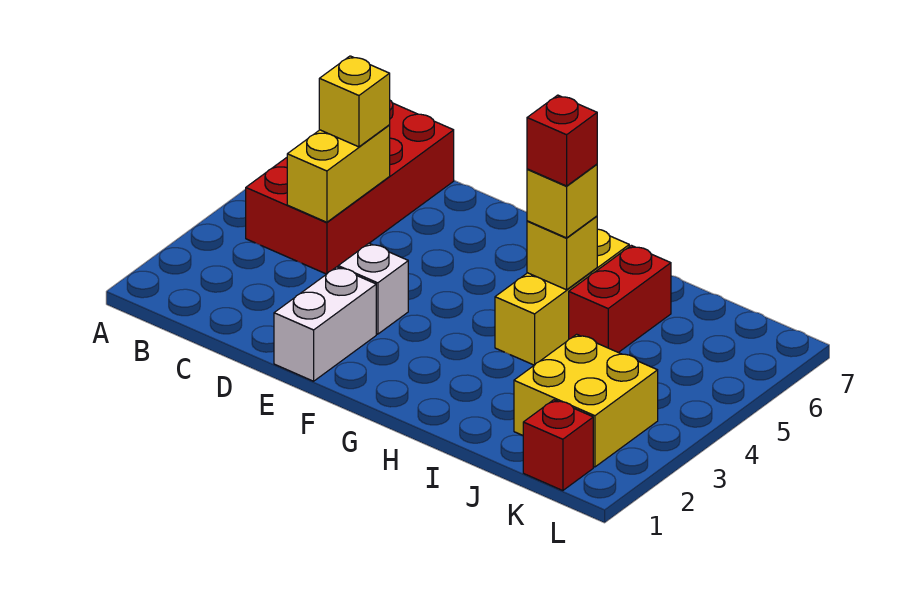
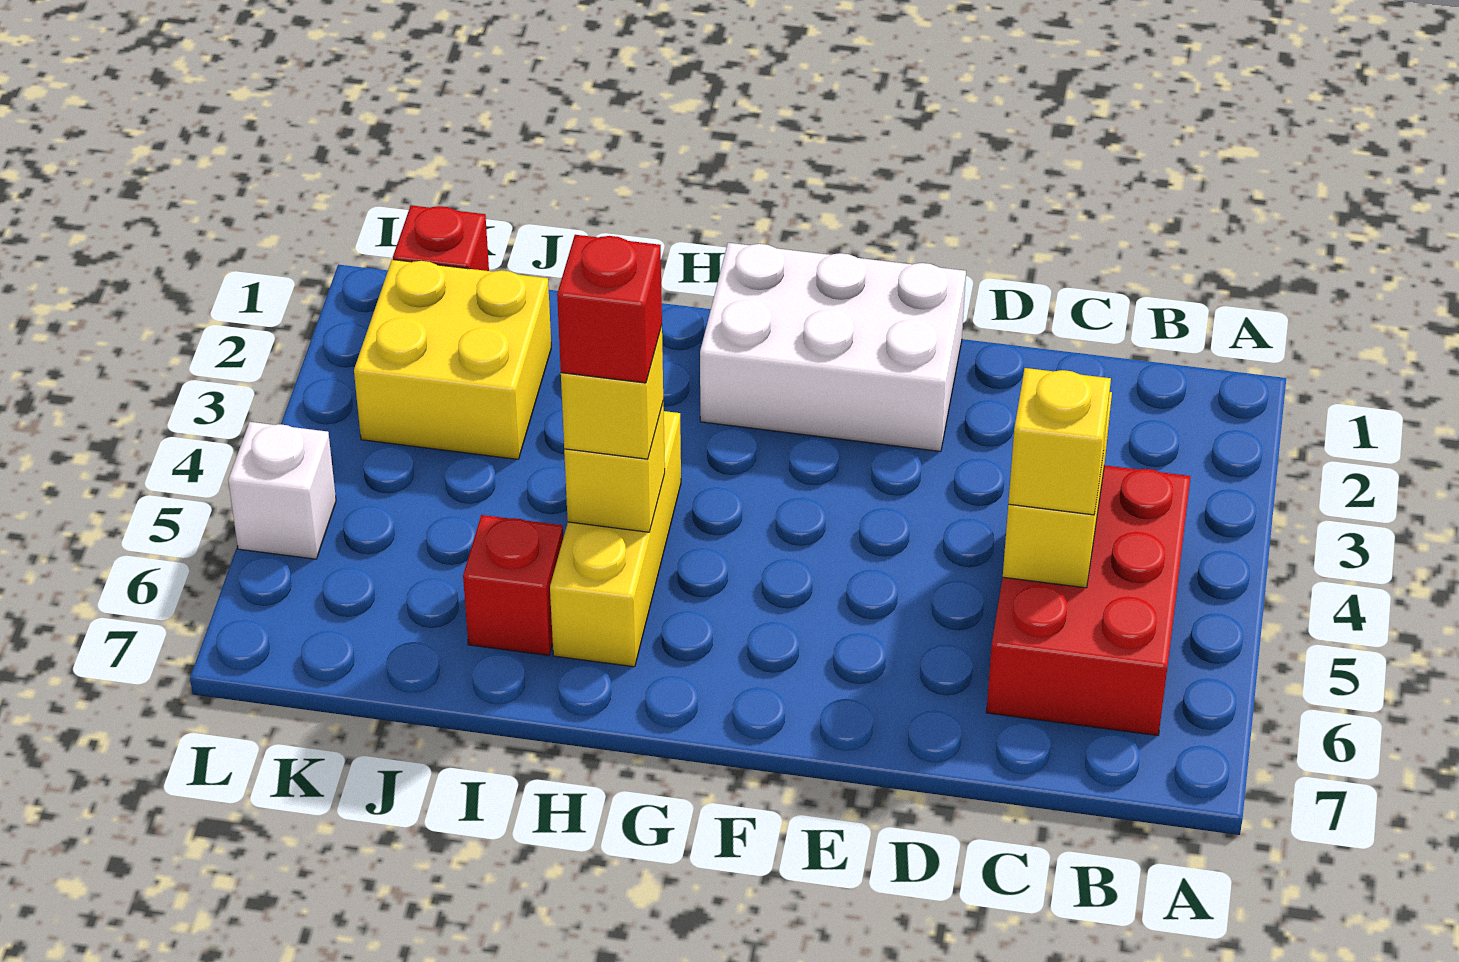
red brick B4:C7 level 1 -> red brick B4:C6 level 1
white brick E1:E2 level 1 -> white brick E1:G2 level 1
white brick E3 level 1 -> white brick L5 level 1
red brick I5:I6 level 1 -> red brick I6 level 1

